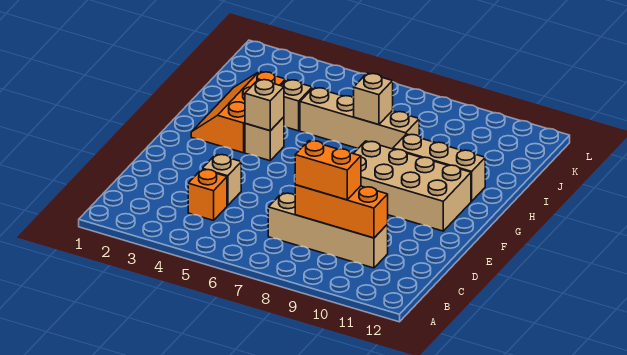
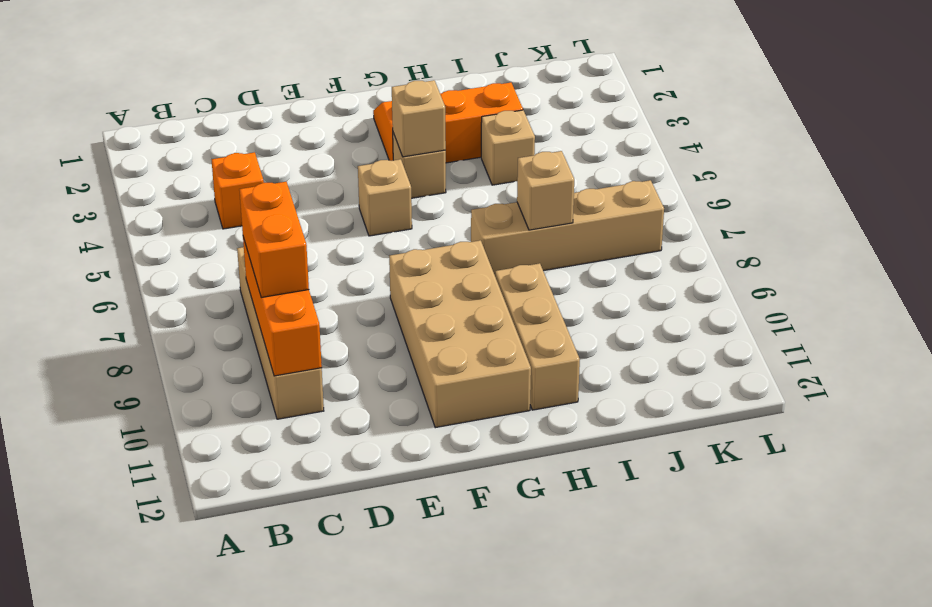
tan brick D4 level 1 -> tan brick F5 level 1
tan brick I5:I8 level 1 -> tan brick H7:K7 level 1

